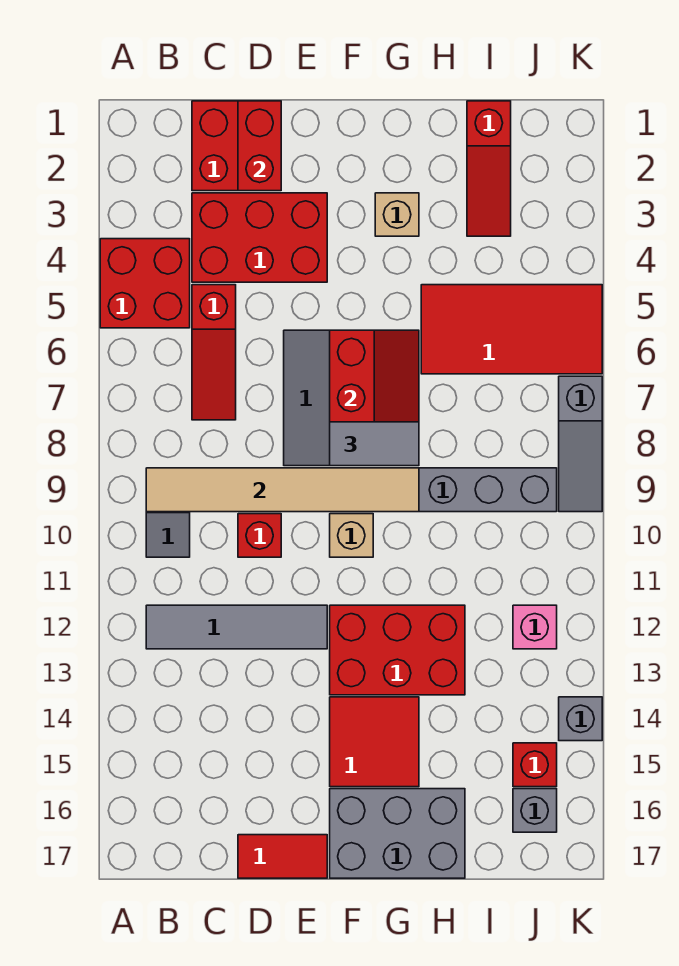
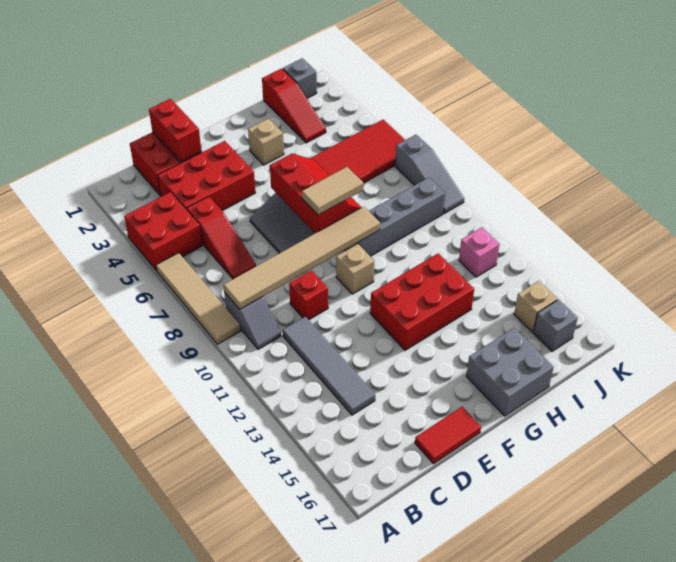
none -> tan tile A6:A9 level 1
grey tile B12:E12 level 1 -> grey tile C11:C14 level 1
grey tile F8:G8 level 3 -> tan tile F8:G8 level 3
red tile F14:G15 level 1 -> none
grey brick F16:H17 level 1 -> grey brick G16:H17 level 1
red brick J15 level 1 -> tan brick J15 level 1
grey brick K14 level 1 -> grey brick J1 level 1

